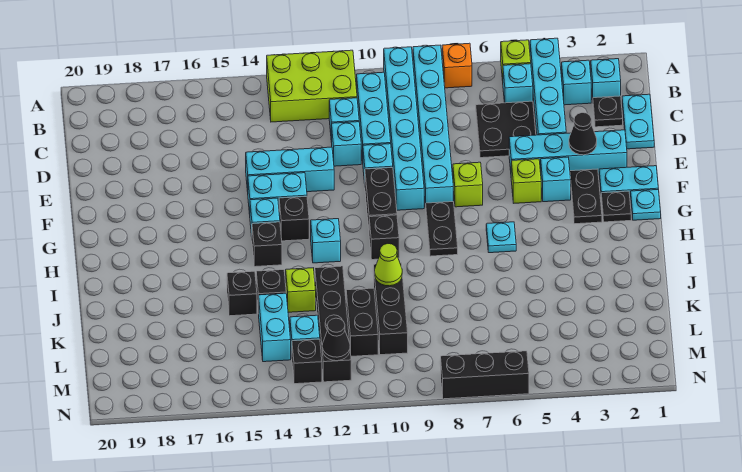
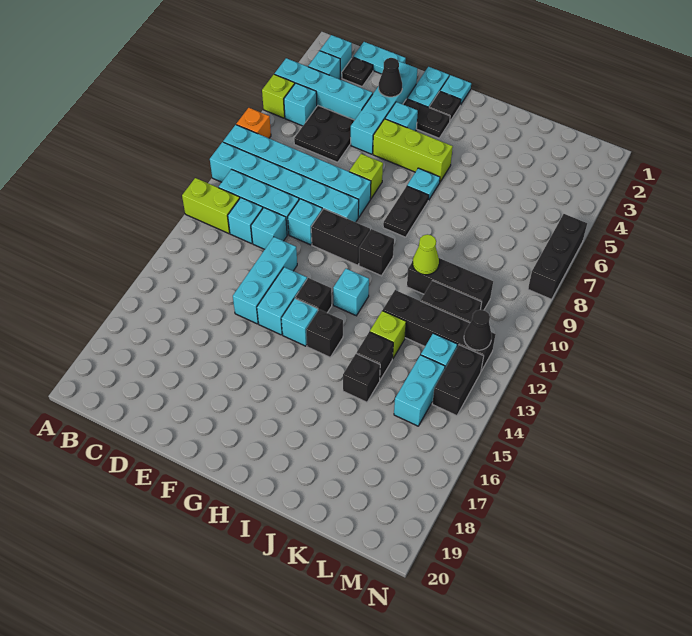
lime brick A11:B13 level 1 -> lime brick A11:B11 level 1
lime brick F5 level 1 -> lime brick F5:H5 level 1
black plate G8:H8 level 1 -> black plate H7:H8 level 1
cyan brick K14:L14 level 1 -> cyan brick L14:L15 level 1
black brick M13 level 1 -> black brick M13:M14 level 1

